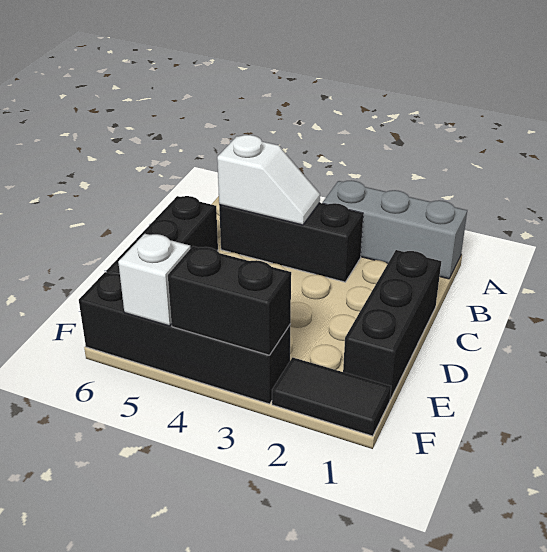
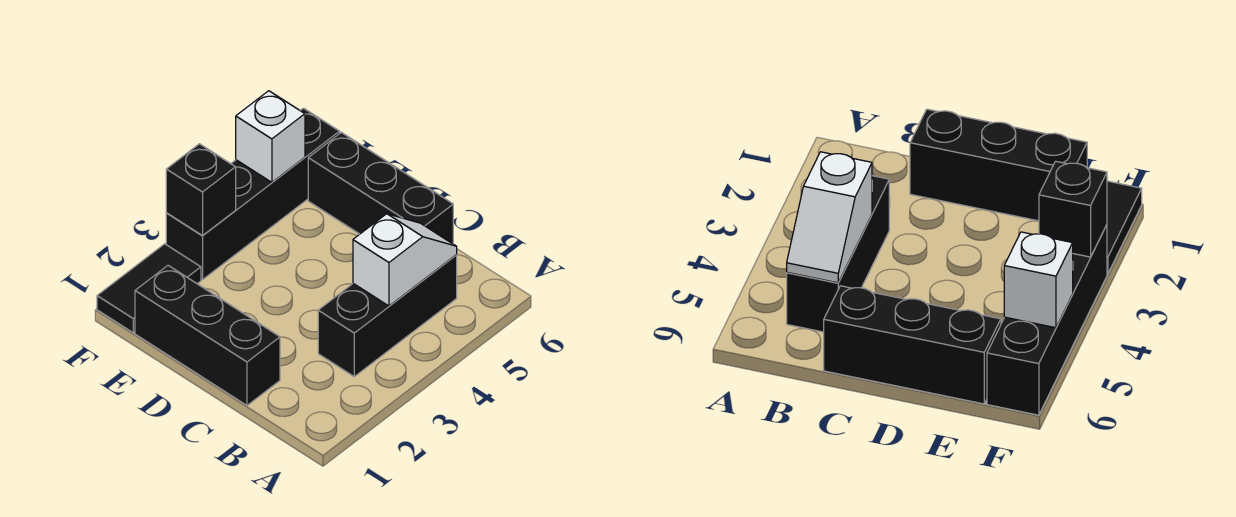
grey brick A1:A3 level 1 -> none
white slope B4:B5 level 2 top 5 -> white slope B4:B5 level 2 top 4
black brick F3:F4 level 2 -> black brick F3 level 2

